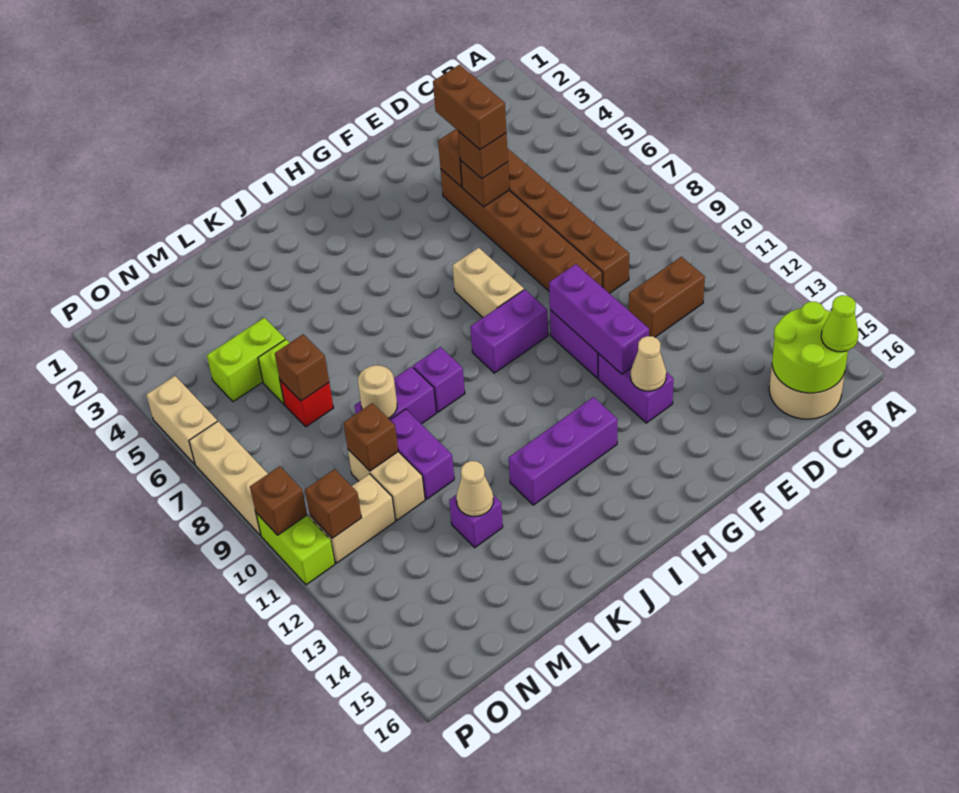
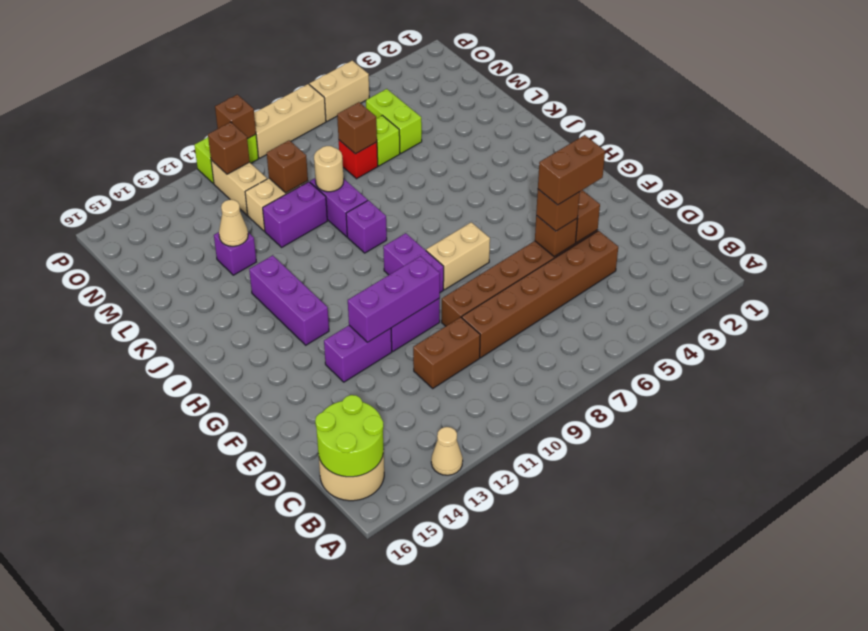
lime cone B16 level 3 -> none
brown brick C11:D11 level 1 -> brown brick D10:D11 level 1
tan cone F13 level 2 -> tan cone A13 level 1

